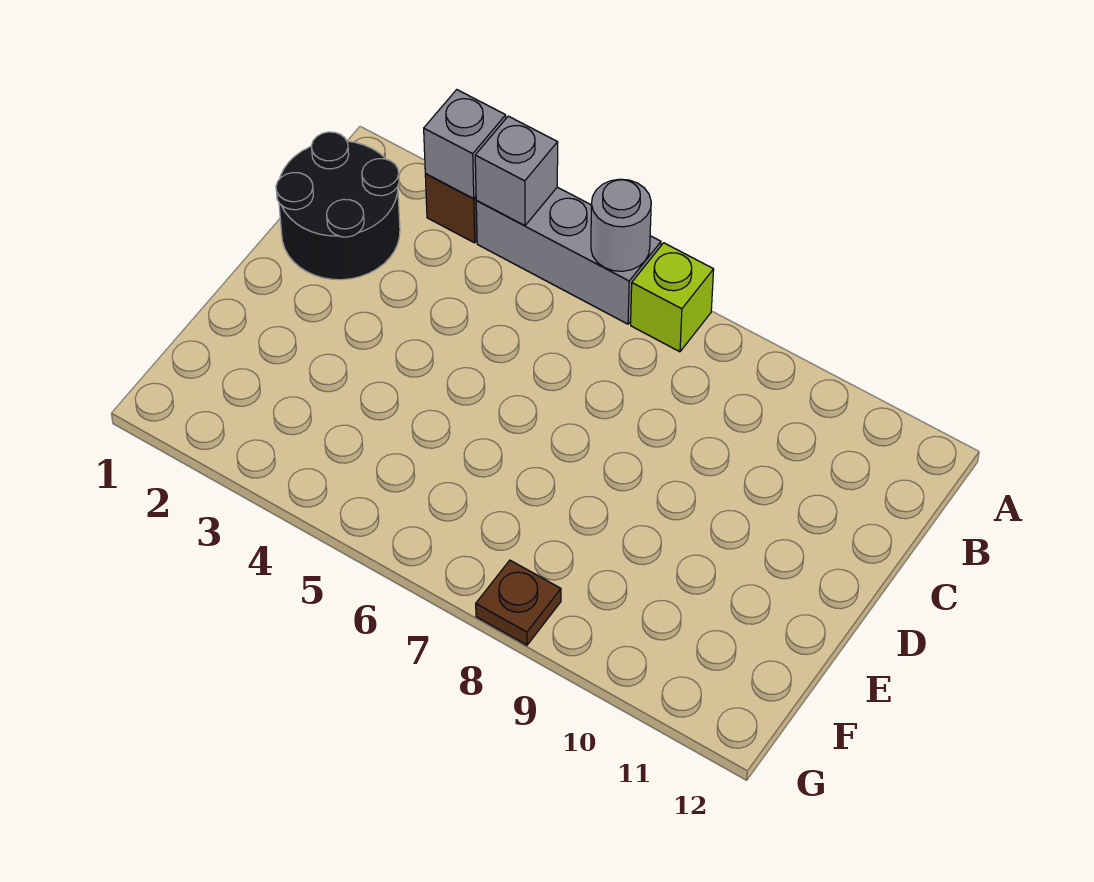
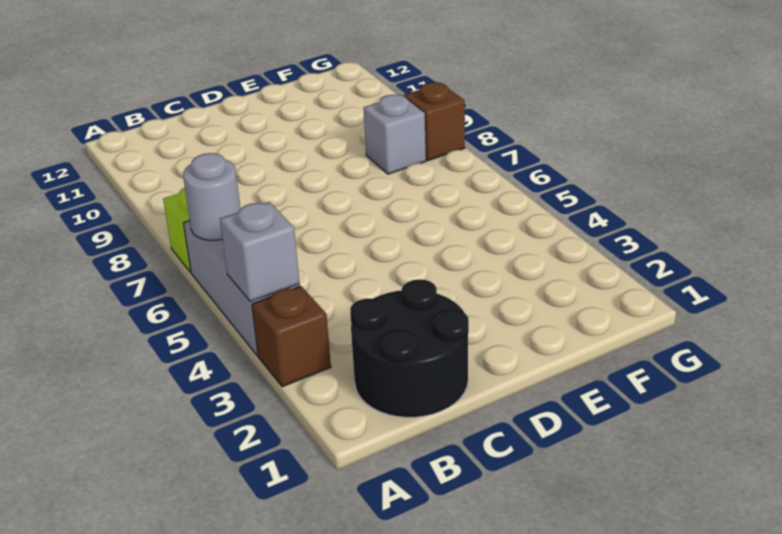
grey brick A3 level 2 -> grey brick F8 level 1
brown plate G8 level 1 -> brown brick G8 level 1

